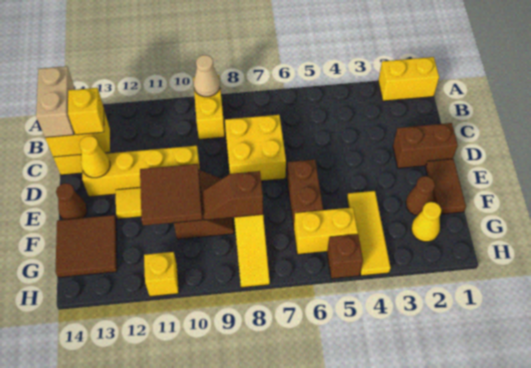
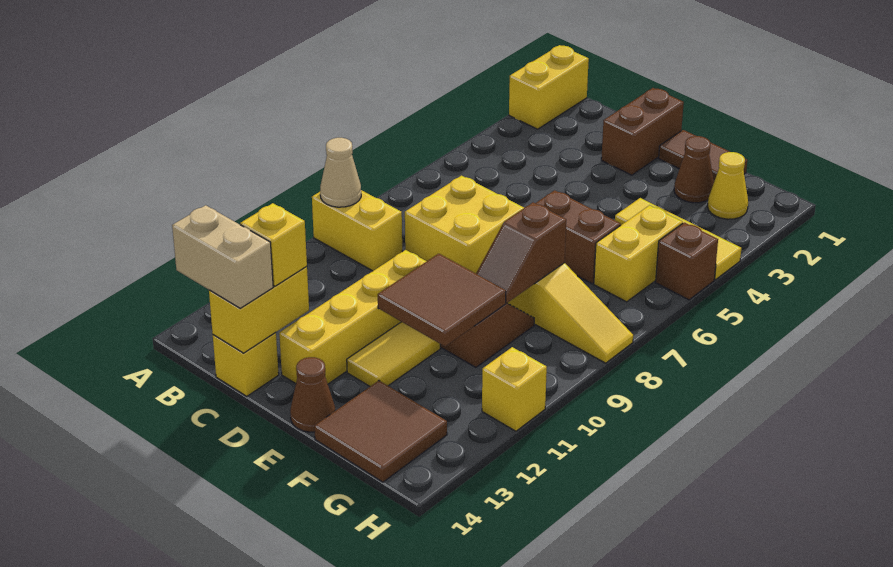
yellow cone D13 level 2 -> none

